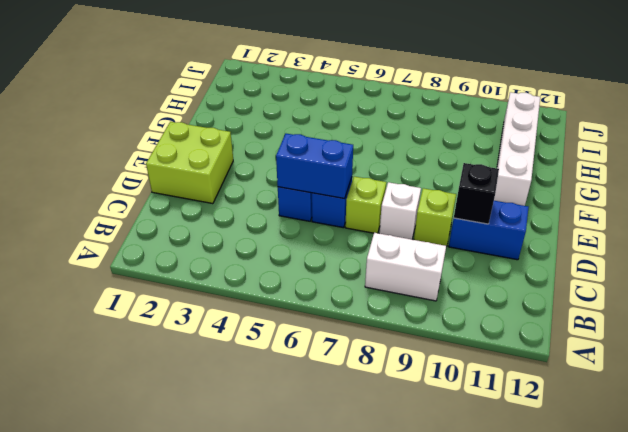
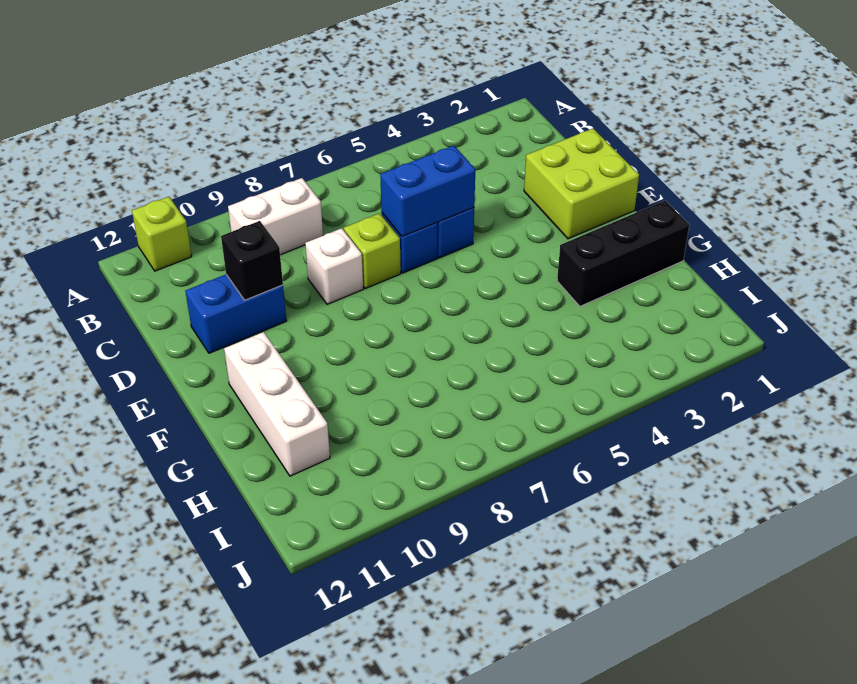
lime brick D9 level 1 -> lime brick A11 level 1
white brick F11:I11 level 1 -> white brick F11:H11 level 1
none -> black brick G1:G3 level 1

